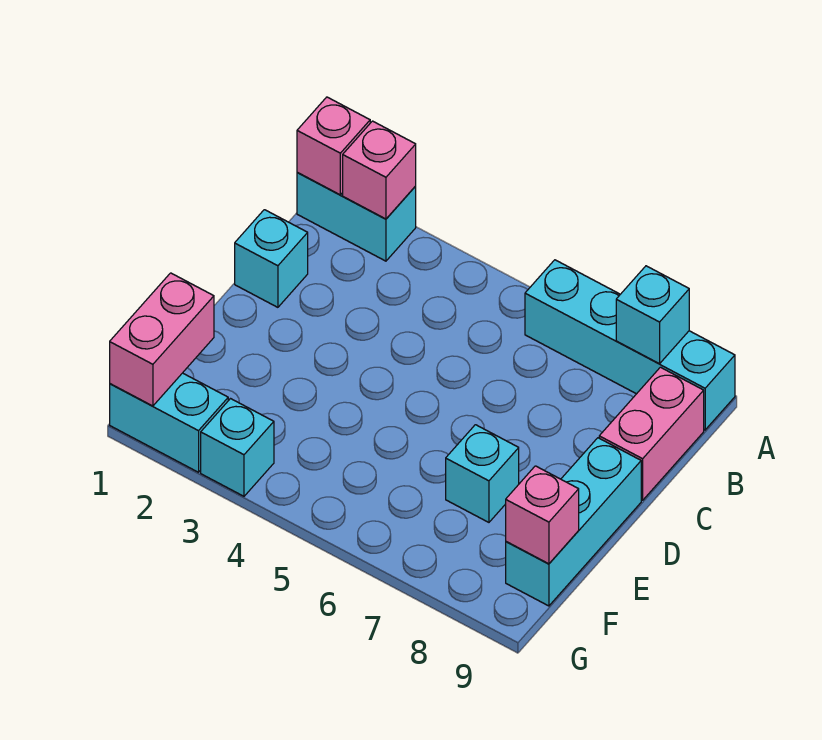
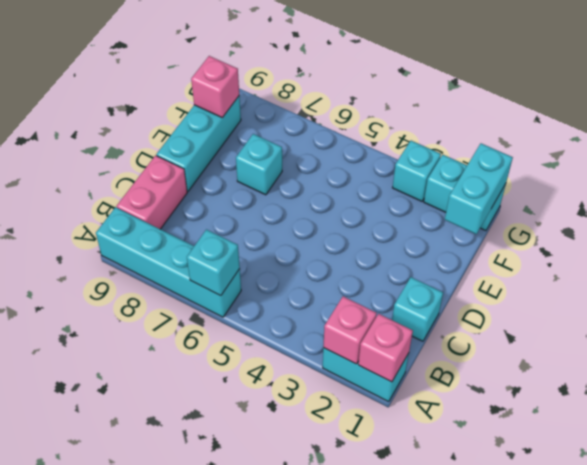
cyan brick A8 level 2 -> cyan brick A6 level 2
pink brick F1:G1 level 2 -> cyan brick F1:G1 level 2

